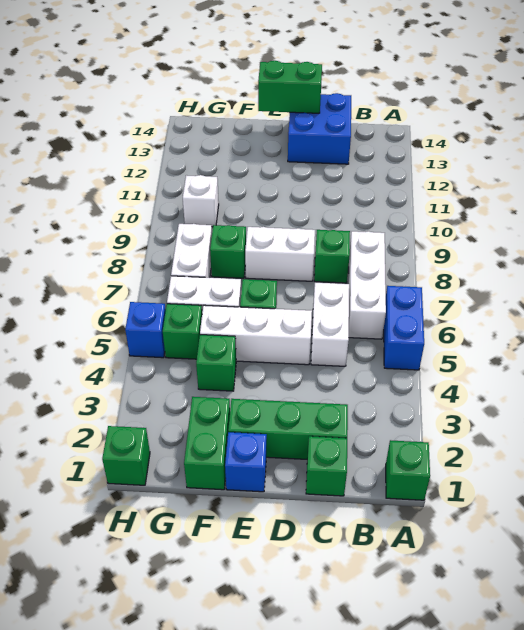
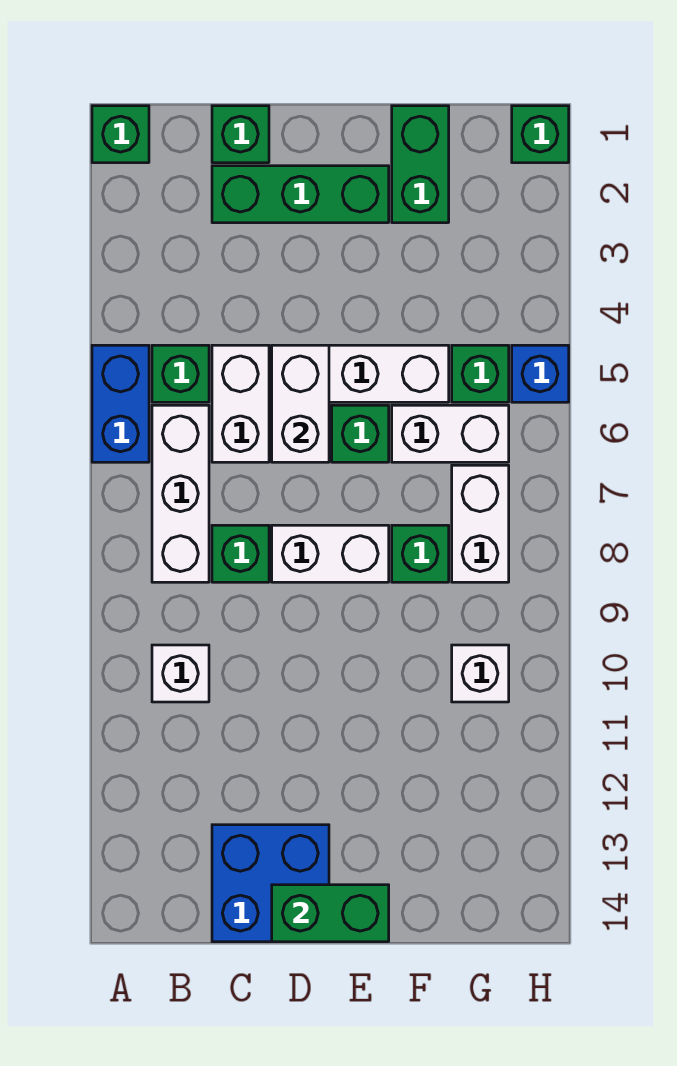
none -> white brick B10 level 1
none -> white brick D5:D6 level 2
blue brick E1 level 1 -> none
green brick F4 level 1 -> green brick B5 level 1

